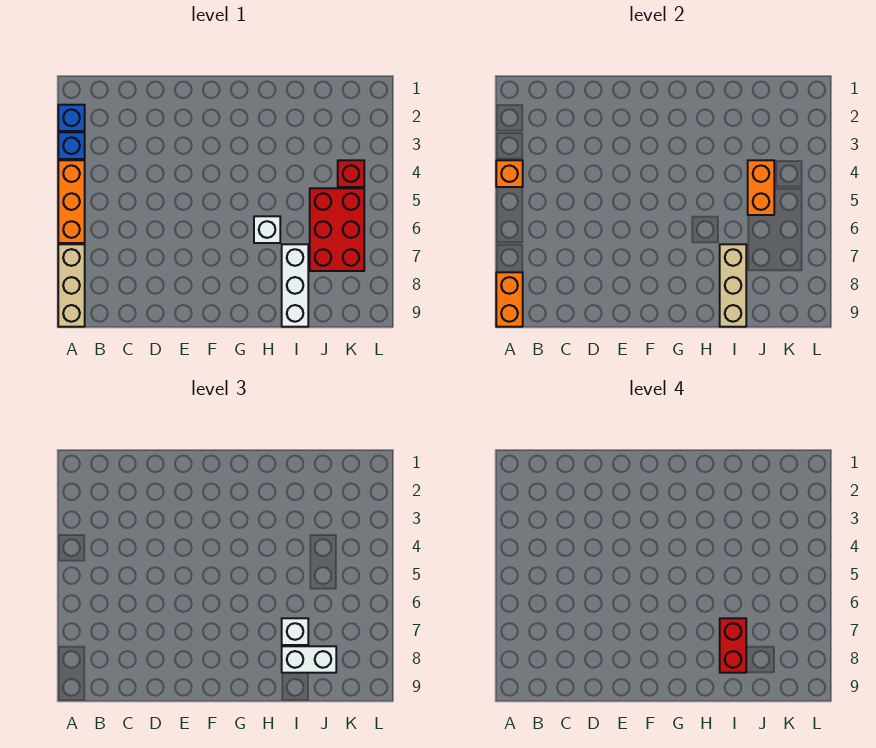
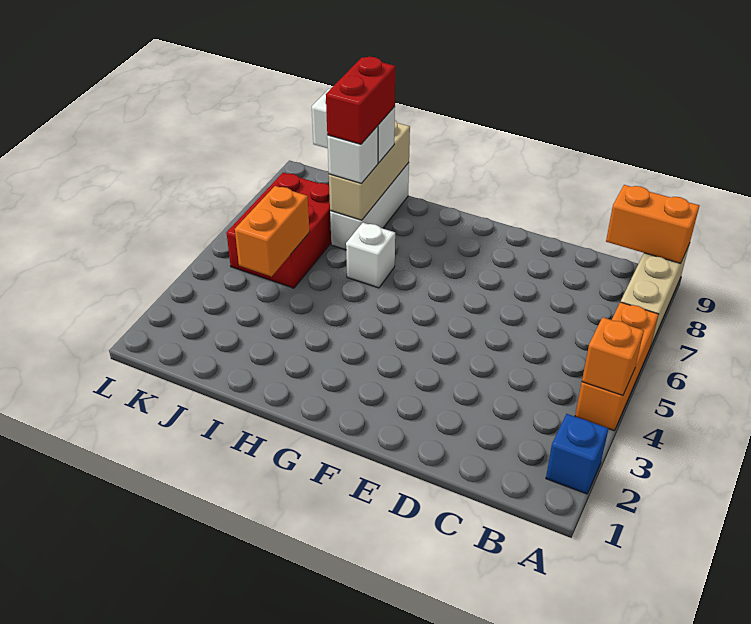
blue brick A3 level 1 -> none
orange brick A8:A9 level 2 -> orange brick A9:B9 level 2
red brick K4 level 1 -> none

